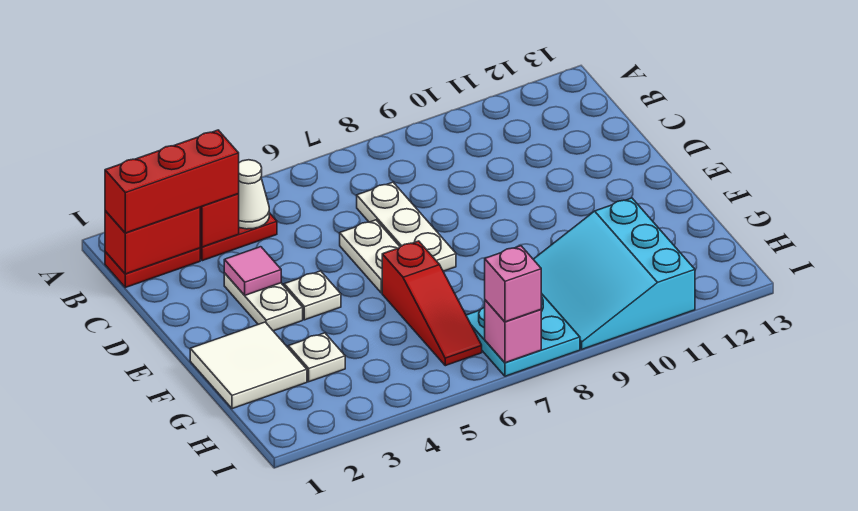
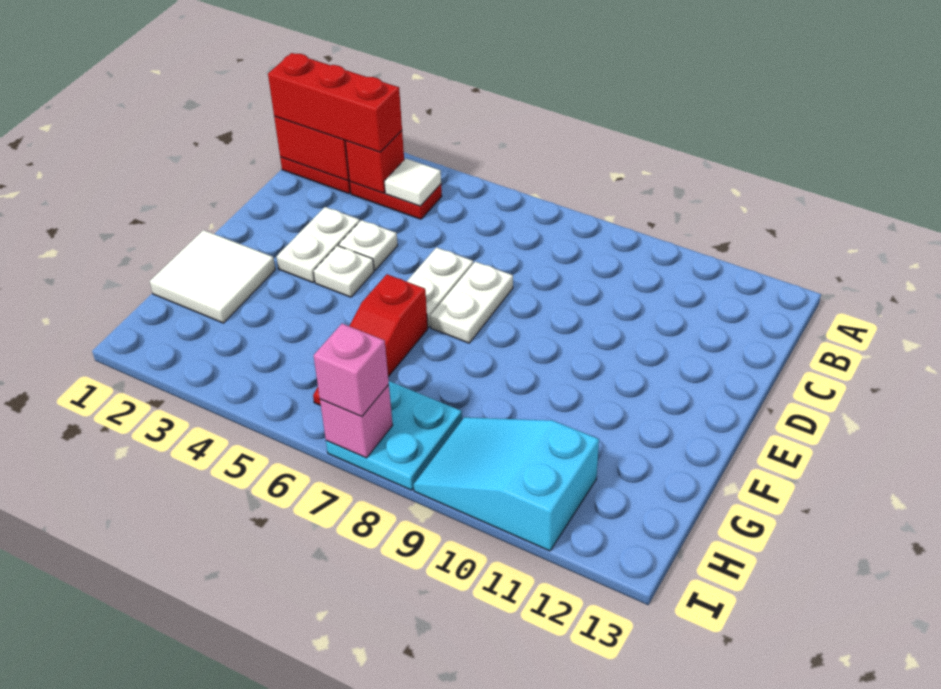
white cone B4 level 2 -> white tile B4 level 2
white plate C7:E7 level 1 -> white plate D7:E7 level 1
pink tile D3 level 2 -> none
white plate G3 level 1 -> white plate D4 level 1
cyan slope G9:I11 level 1 top 11 -> cyan slope H9:I11 level 1 top 11

